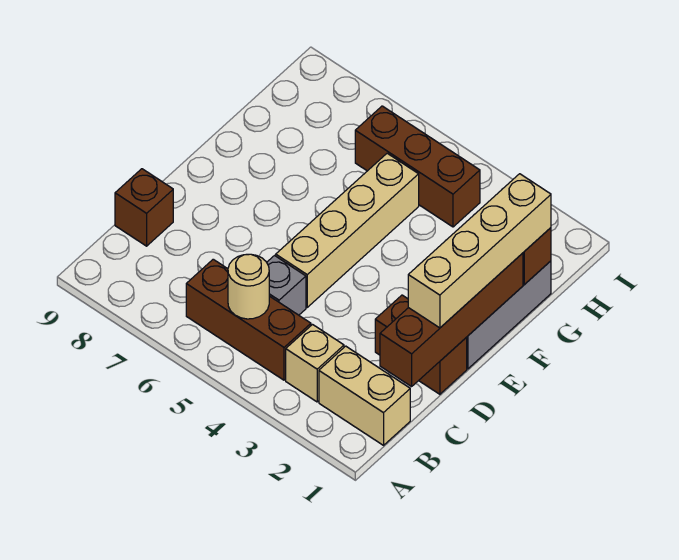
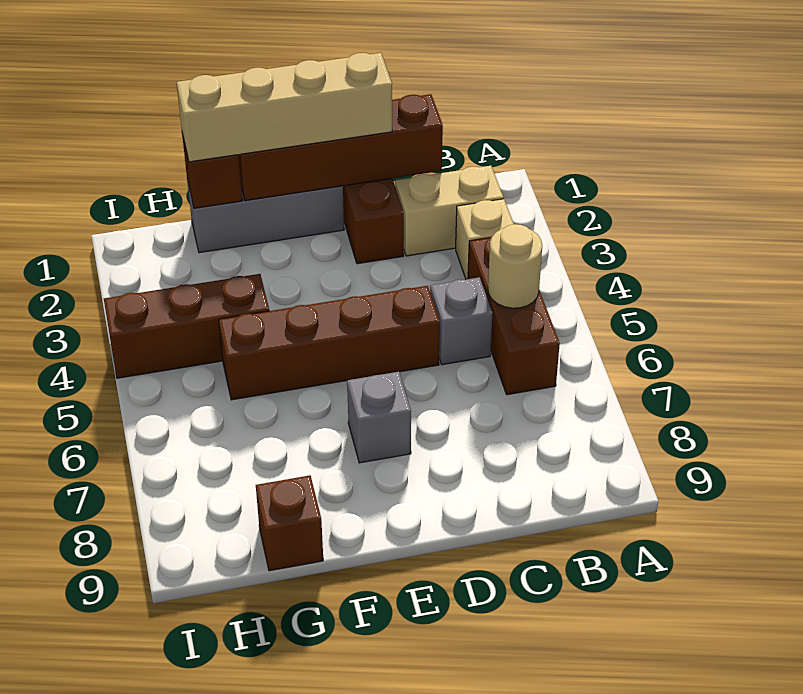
tan brick B1:B2 level 1 -> tan brick B2:C2 level 1
brown brick C9 level 1 -> brown brick G9 level 1
tan brick D5:G5 level 1 -> brown brick D5:G5 level 1
none -> grey brick E7 level 1
brown brick H4:H6 level 1 -> brown brick G4:I4 level 1

